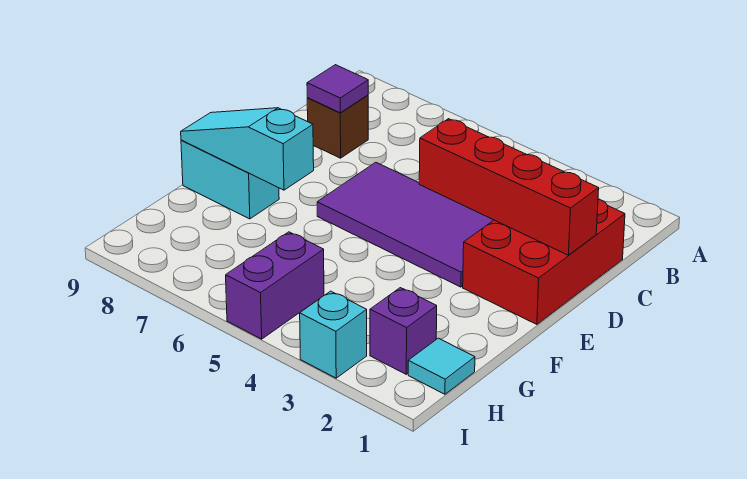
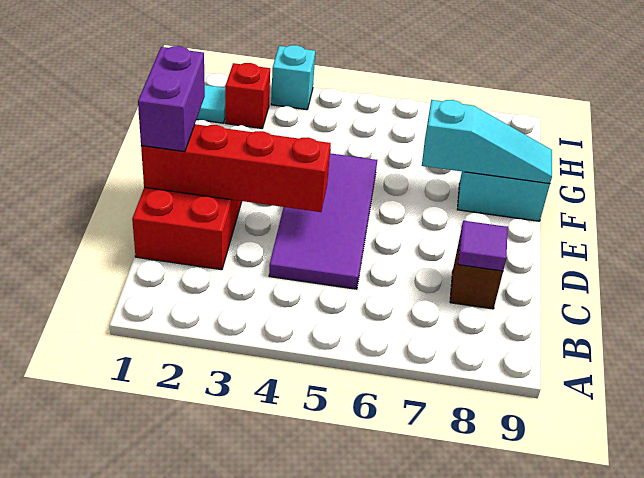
purple tile D3:E6 level 1 -> purple tile C4:F5 level 1
purple brick H2 level 1 -> red brick H2 level 1
purple brick H5:I5 level 1 -> purple brick D1:E1 level 3

